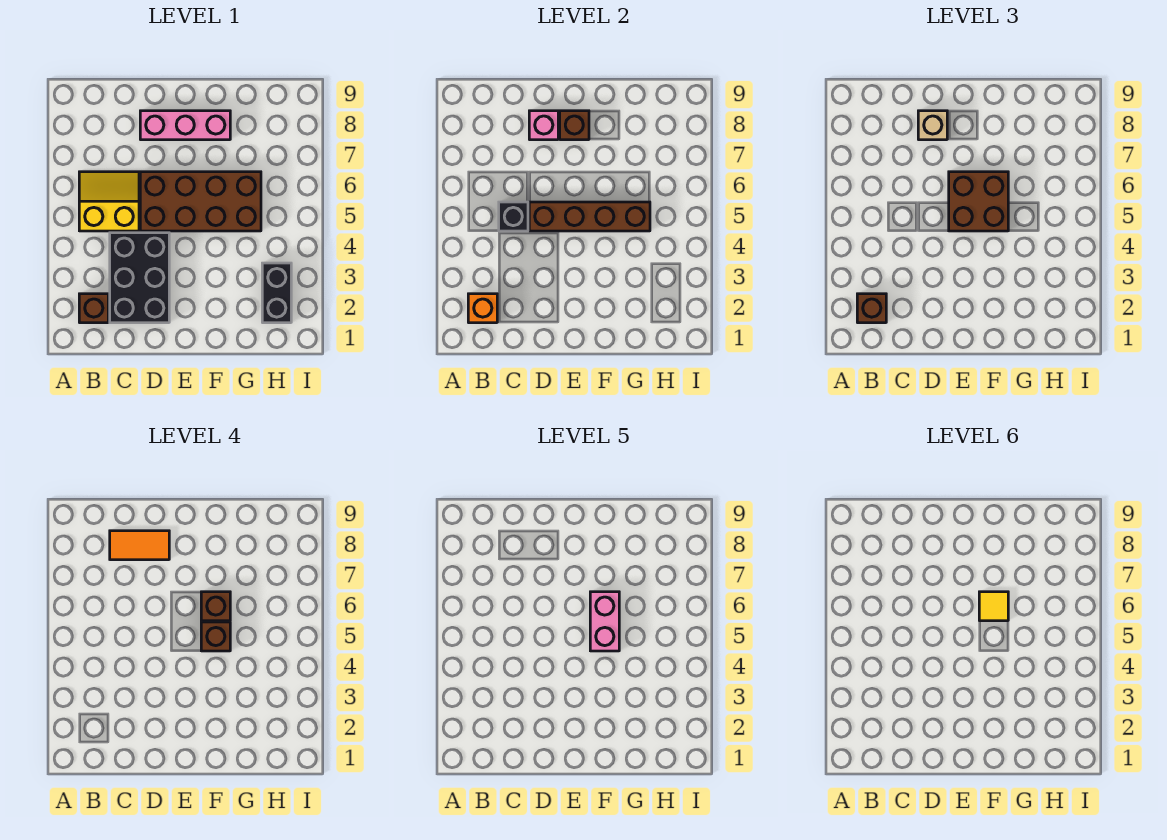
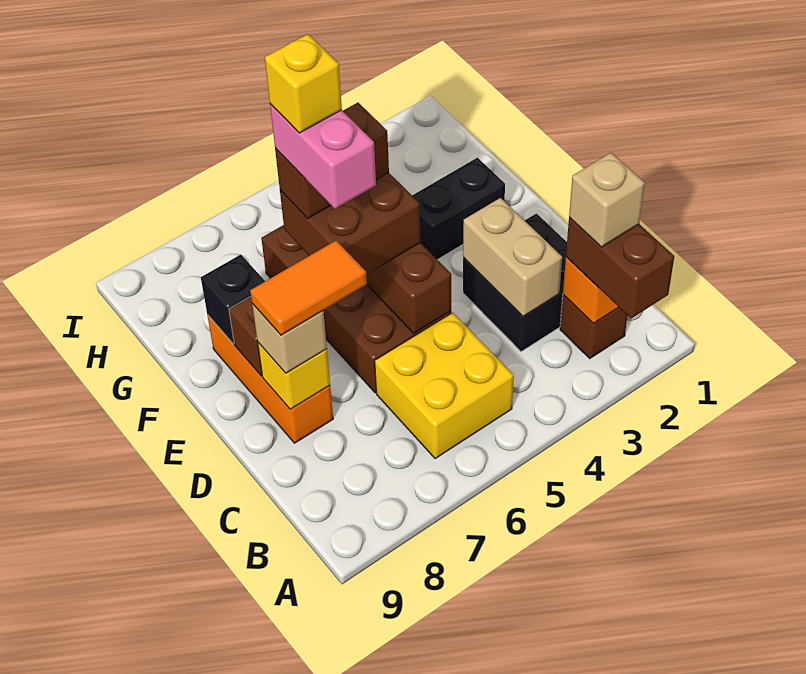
brown brick B2 level 3 -> brown brick A2:B2 level 3
none -> tan brick B2 level 4
yellow slope B5:C6 level 1 top 5 -> yellow brick B5:C6 level 1
black brick C2:D4 level 1 -> black brick C2:D3 level 1
none -> tan brick C3:D3 level 2
black brick C5 level 2 -> black brick F8 level 2
orange tile C8:D8 level 4 -> orange tile D7:D8 level 4
pink brick D8:F8 level 1 -> orange brick D8:F8 level 1
pink brick D8 level 2 -> yellow brick D8 level 2
pink brick F5:F6 level 5 -> pink brick E6:F6 level 5
yellow tile F6 level 6 -> yellow brick F6 level 6
black brick H2:H3 level 1 -> black brick F2:F3 level 1

